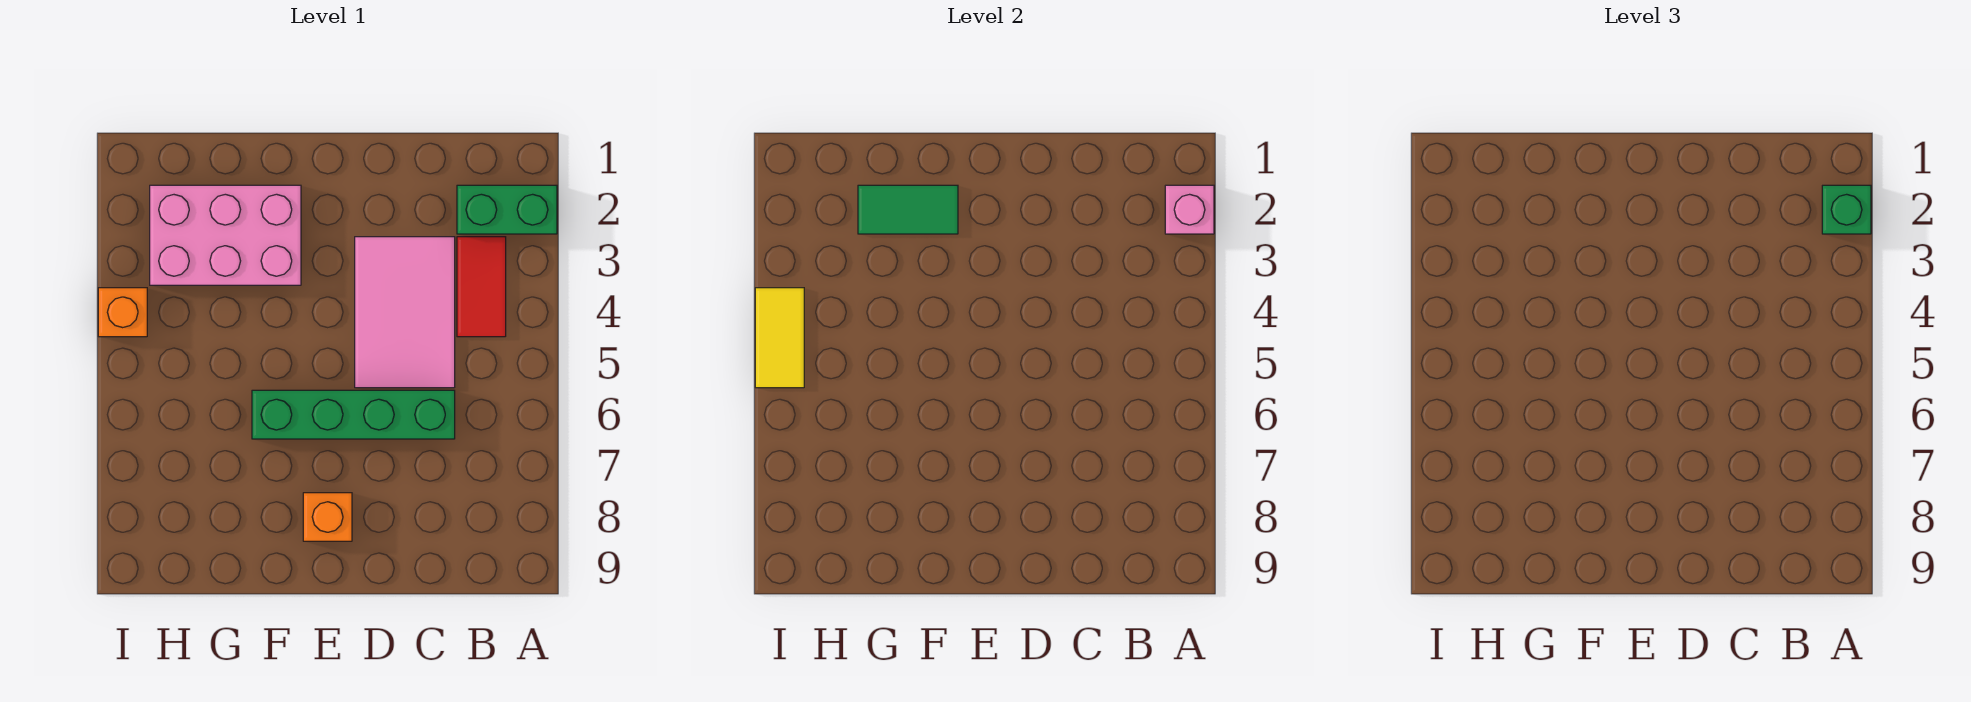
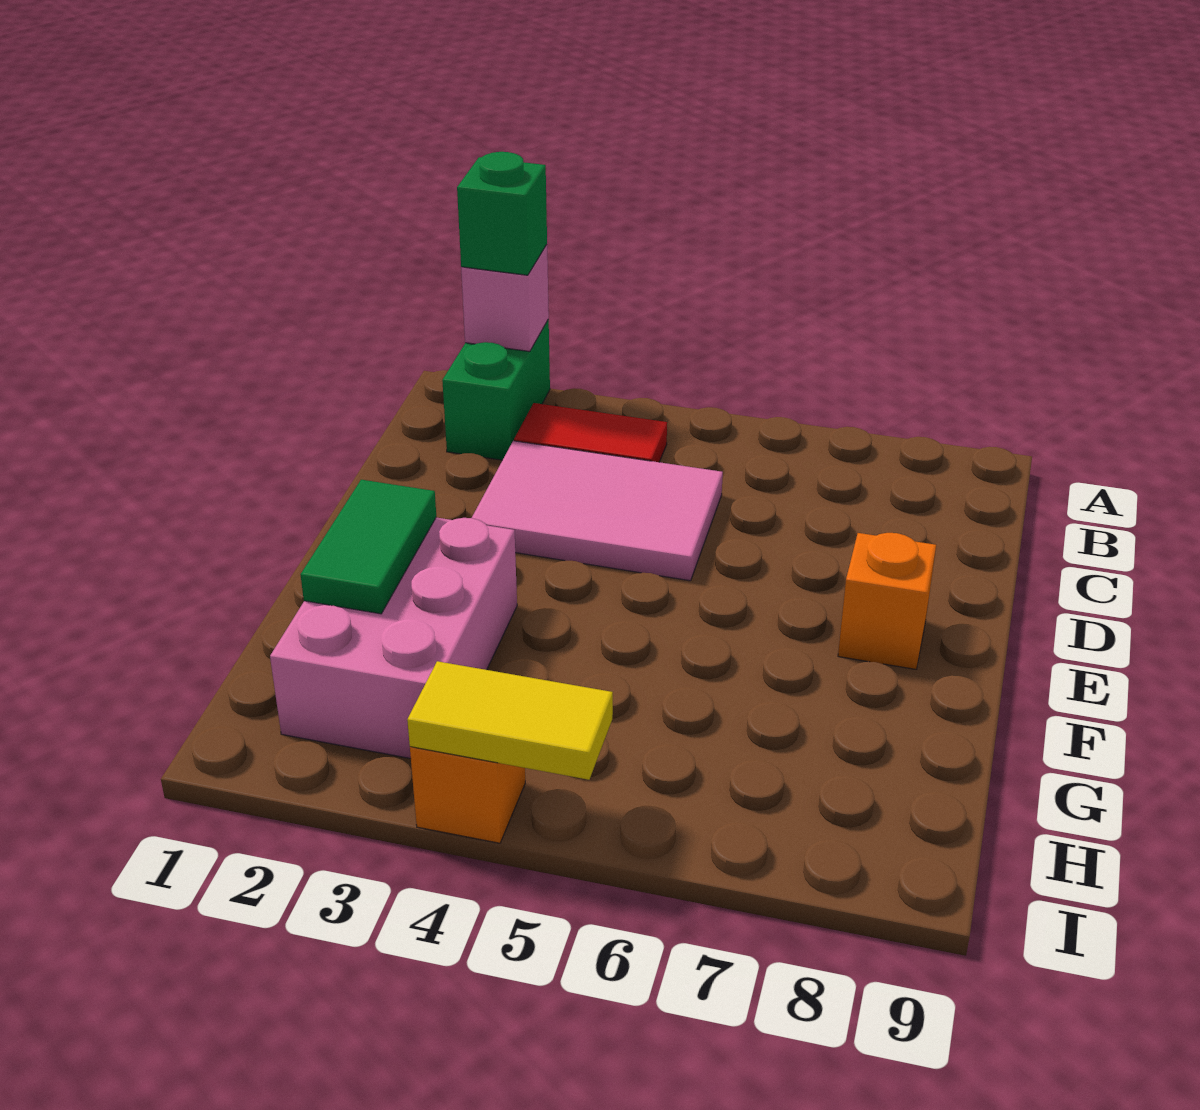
green brick C6:F6 level 1 -> none

